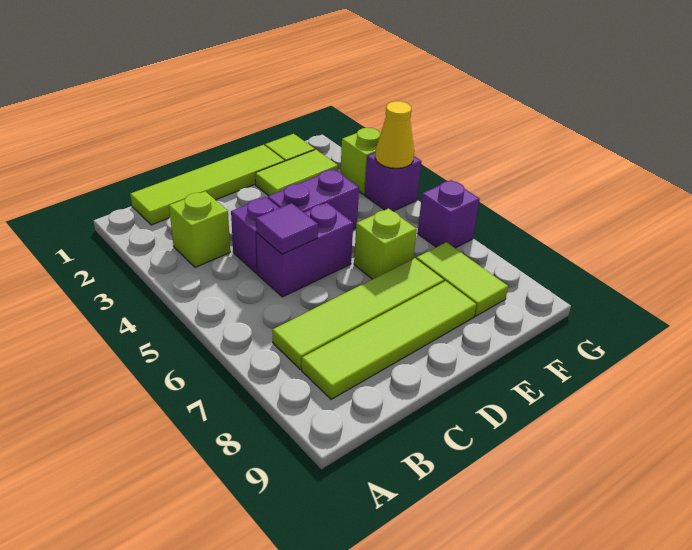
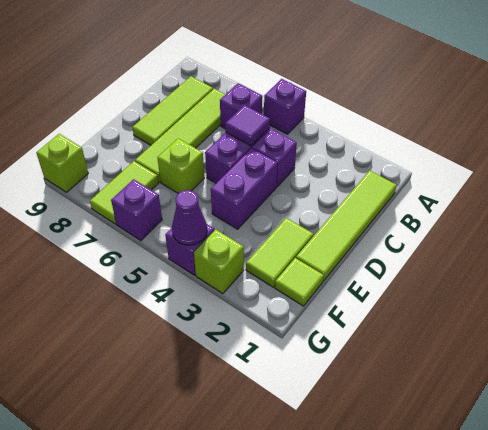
none -> purple brick A5 level 1
lime brick B3 level 1 -> lime brick G9 level 1
none -> purple brick B6 level 1
lime tile B8:E8 level 1 -> lime tile B8:D8 level 1
lime tile F7:F8 level 1 -> lime tile F7:G7 level 1
yellow cone G4 level 2 -> purple cone G4 level 2

